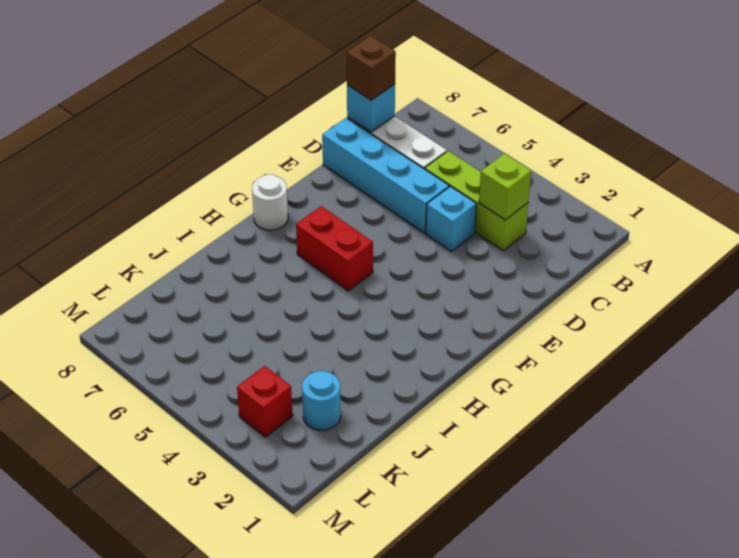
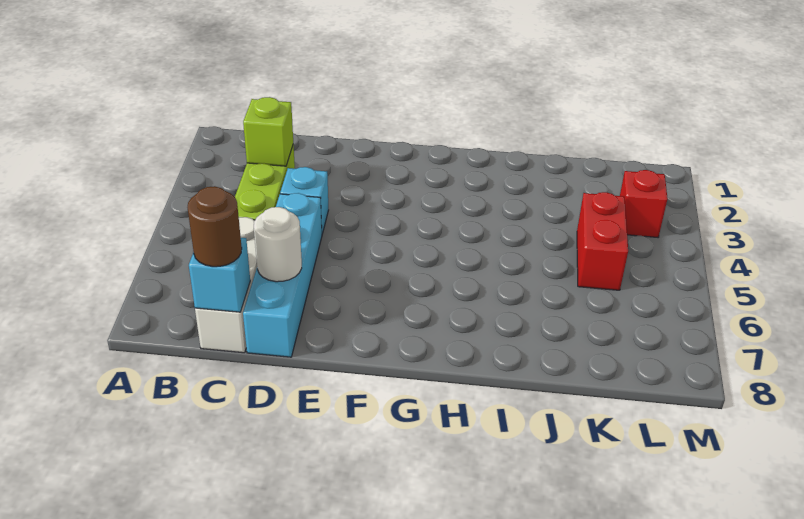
brown brick C8 level 3 -> brown round brick C8 level 3
red brick G5:G6 level 1 -> red brick K4:K5 level 1
white round brick G8 level 1 -> white round brick D7 level 2
cyan round brick K2 level 1 -> none

